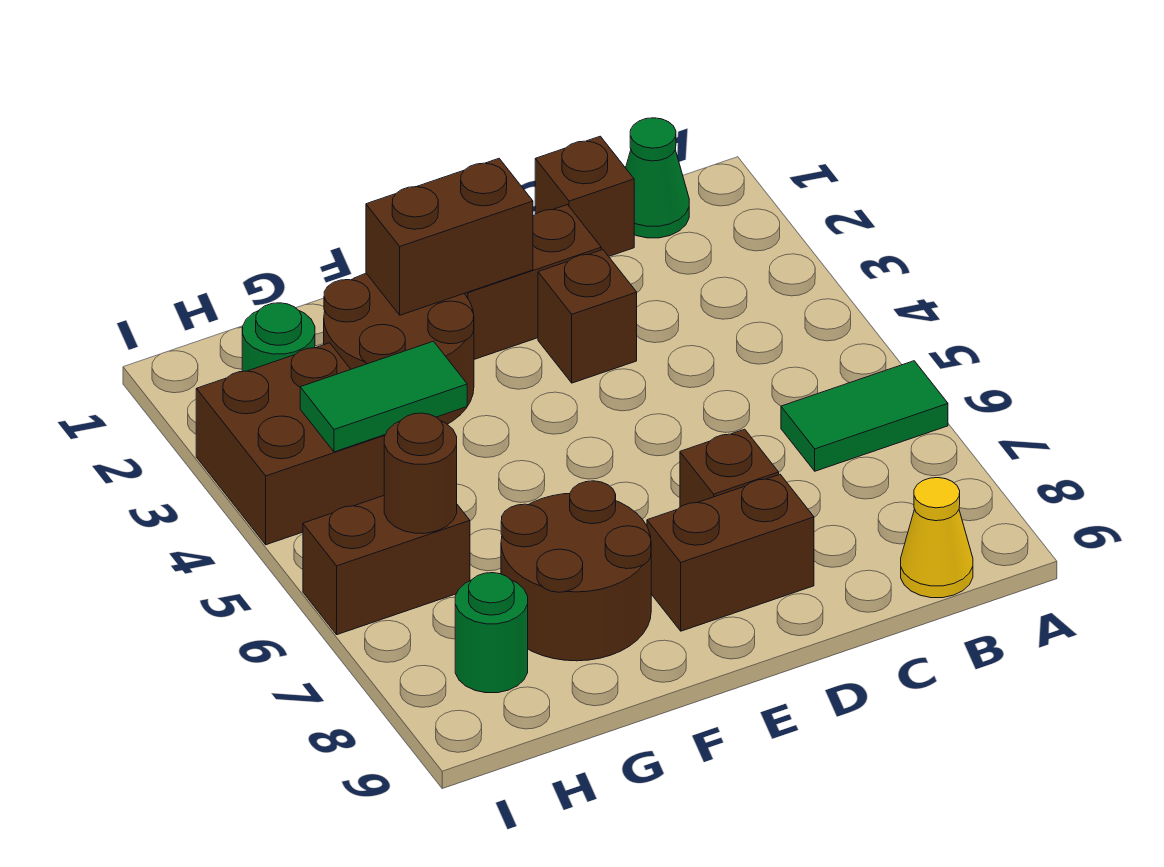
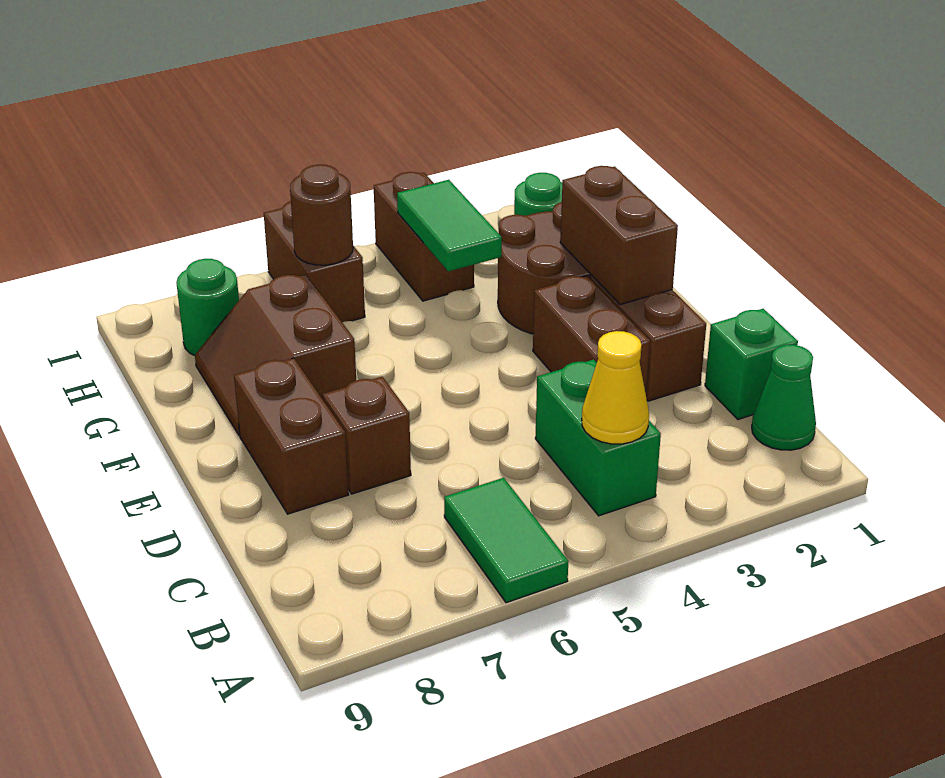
none -> green brick B4:C4 level 1
yellow cone B9 level 1 -> yellow cone B4 level 2
brown brick C1 level 1 -> green brick C1 level 1
brown brick D3 level 1 -> brown brick D3:E3 level 1
brown round brick F7:G8 level 1 -> brown slope F7:G8 level 1 top 7
brown brick H3:I4 level 1 -> brown brick H4:I4 level 1

